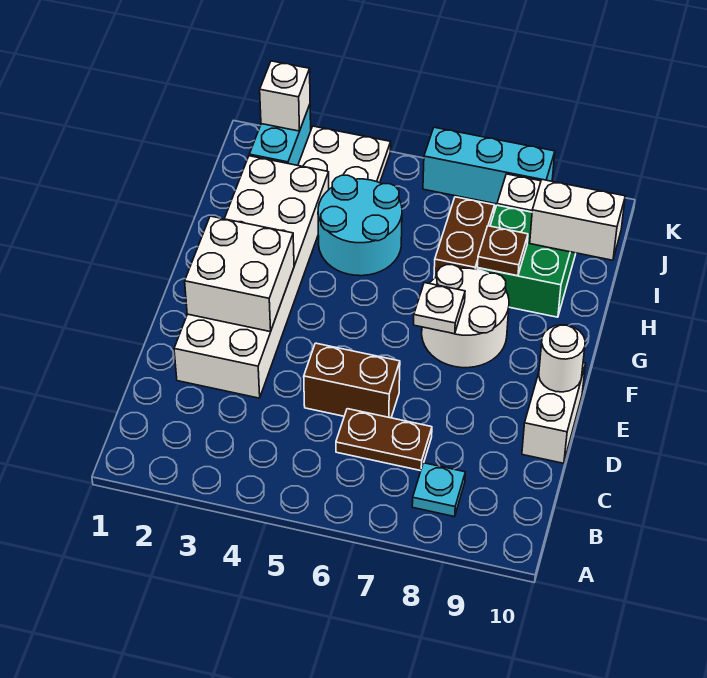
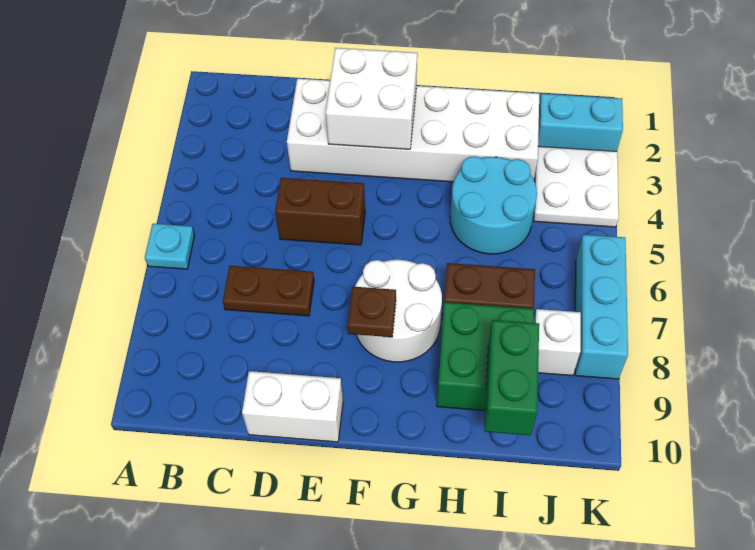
cyan plate B8 level 1 -> cyan plate A6 level 1
brown plate C6:C7 level 1 -> brown plate C7:D7 level 1
brown brick D5:D6 level 1 -> brown brick D5:E5 level 1
white round brick E10 level 2 -> none
white plate F7 level 2 -> none
brown plate H8 level 2 -> brown plate F8 level 2
white brick I9:I10 level 2 -> green brick I9:I10 level 2
white brick K2 level 2 -> none

